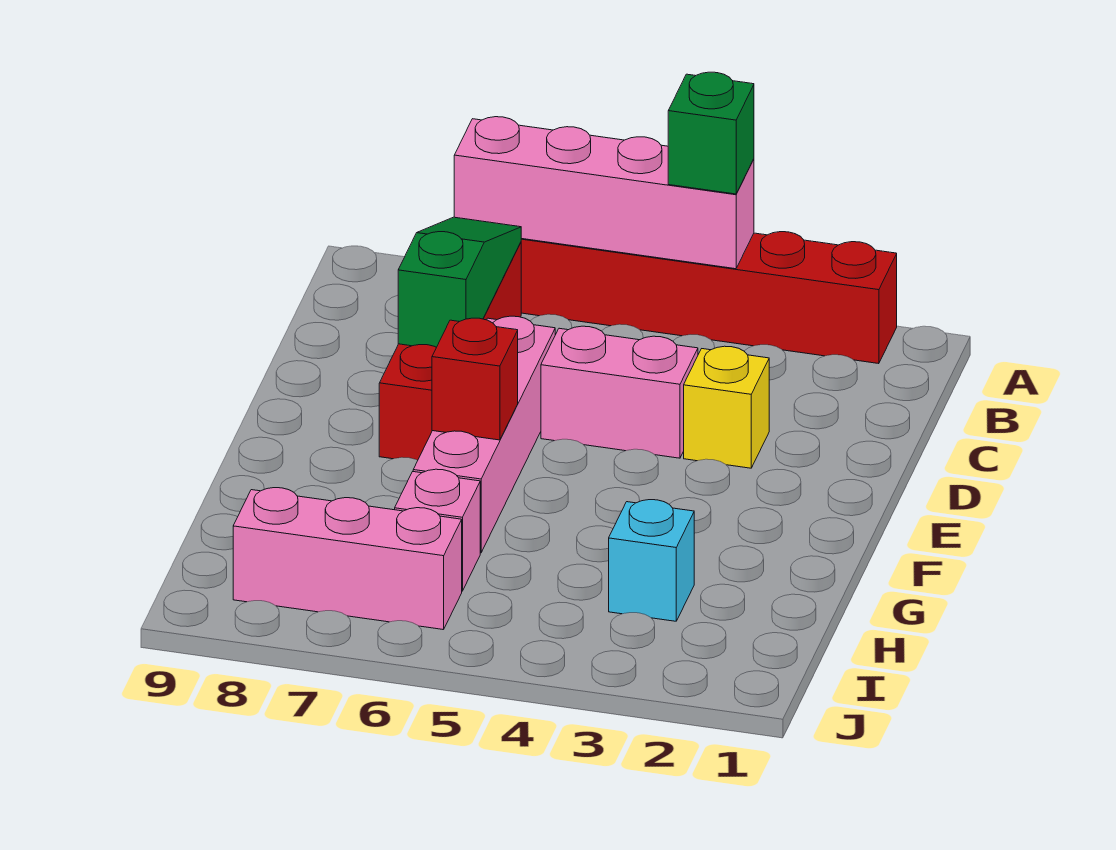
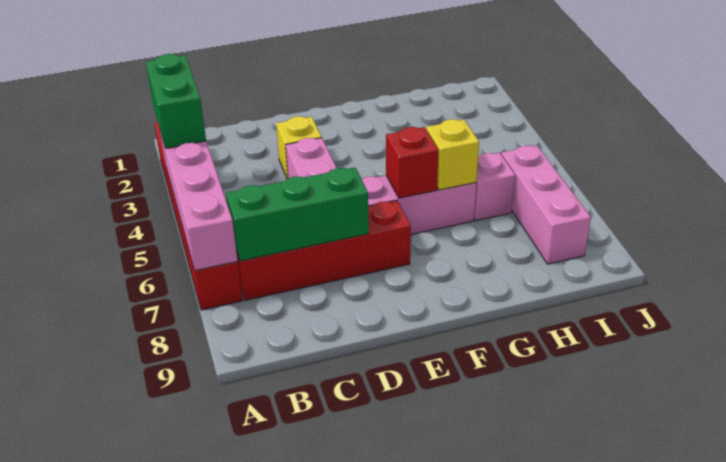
green brick A4 level 3 -> green brick A3:A4 level 3
green slope B7:D7 level 2 top D -> green brick B7:D7 level 2
none -> yellow brick G6 level 2
cyan brick H3 level 1 -> none

